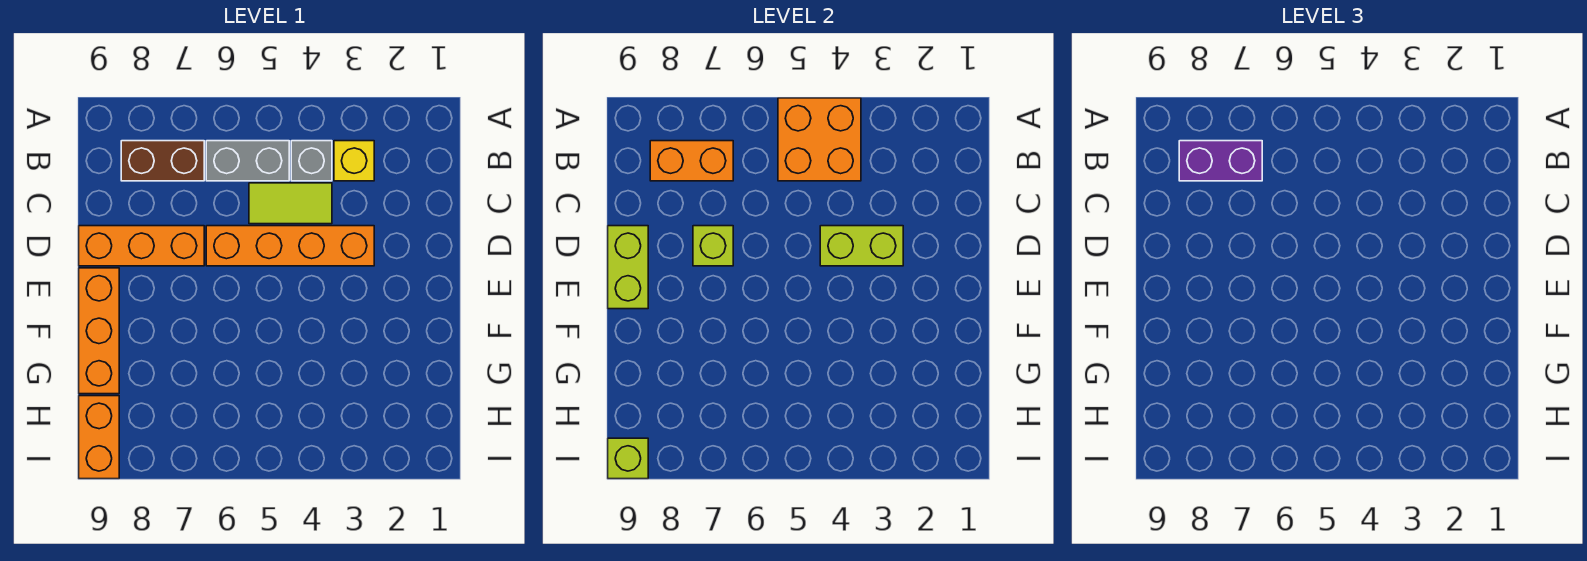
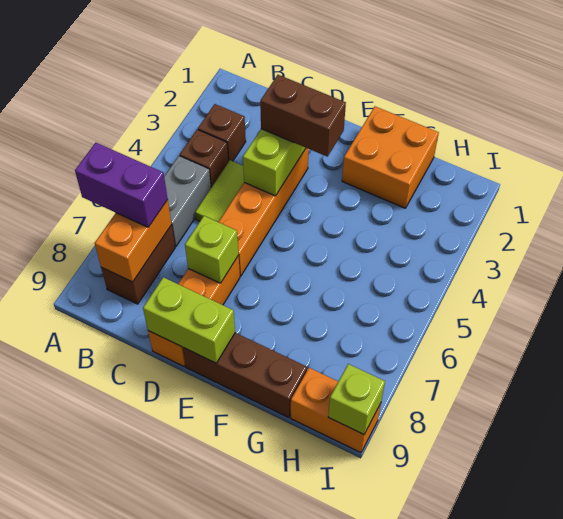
orange brick A4:B5 level 2 -> orange brick F1:G2 level 1
yellow brick B3 level 1 -> brown brick B3 level 1
grey brick B4 level 1 -> brown brick B4 level 1
purple brick B7:B8 level 3 -> purple brick A7:B7 level 3
none -> brown brick D3:E3 level 3
orange brick E9:G9 level 1 -> brown brick E9:G9 level 1

